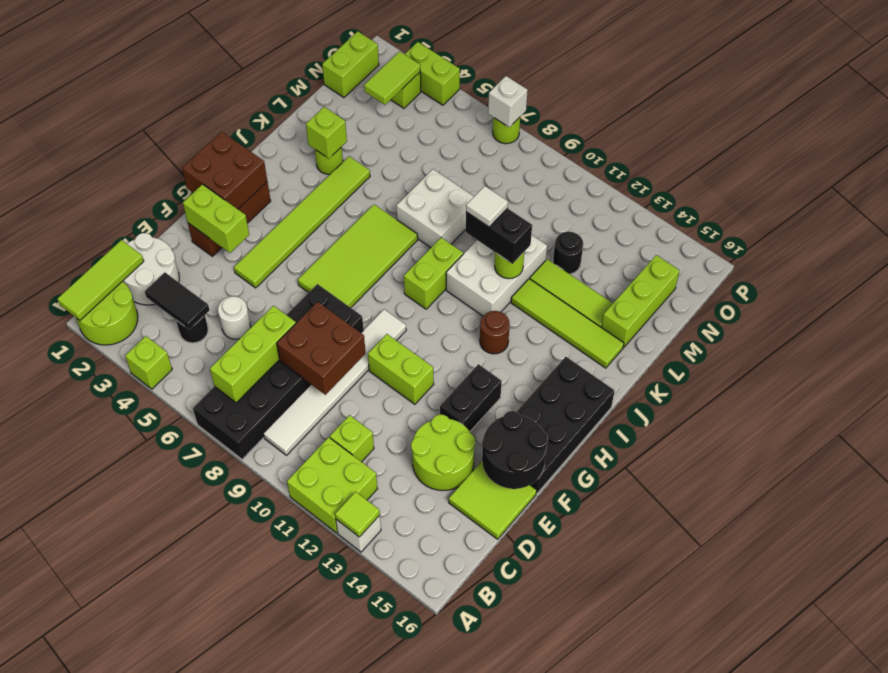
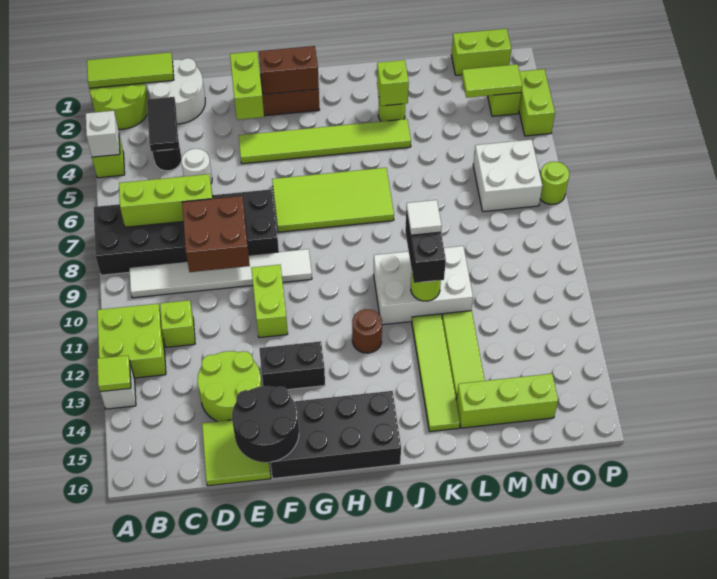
brown brick G1:H2 level 2 -> brown brick G2:H2 level 2
lime brick I9:J9 level 1 -> none
white brick K7:L8 level 1 -> white brick N6:O7 level 1
black round brick M12 level 1 -> none
white brick P7 level 2 -> white brick A4 level 2

